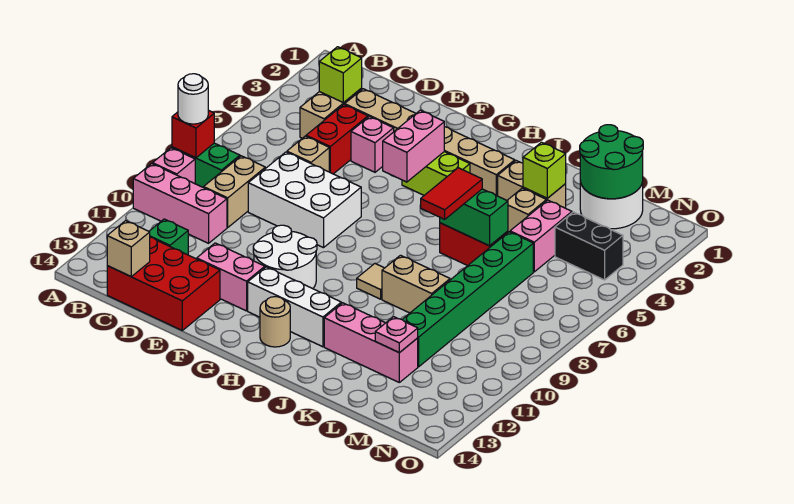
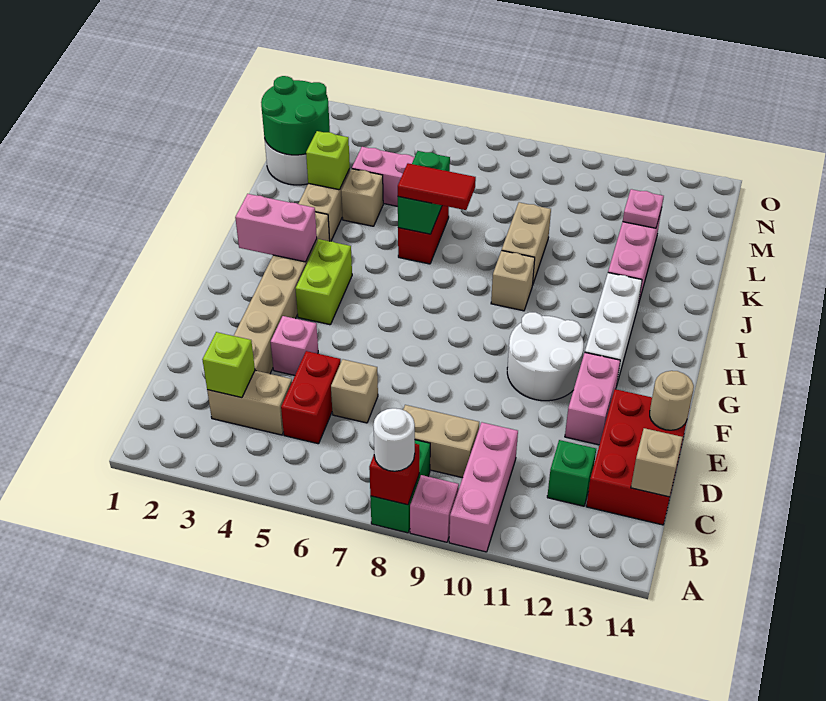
red brick D4:D5 level 1 -> red brick C5:D5 level 1
white brick D7:F8 level 1 -> none
pink brick G4:G5 level 2 -> pink brick H2:H3 level 2
tan round brick H13 level 1 -> tan round brick E14 level 2
tan tile I9 level 1 -> tan brick I9 level 1
green brick L6:L11 level 1 -> none
black brick M4:N4 level 1 -> none

